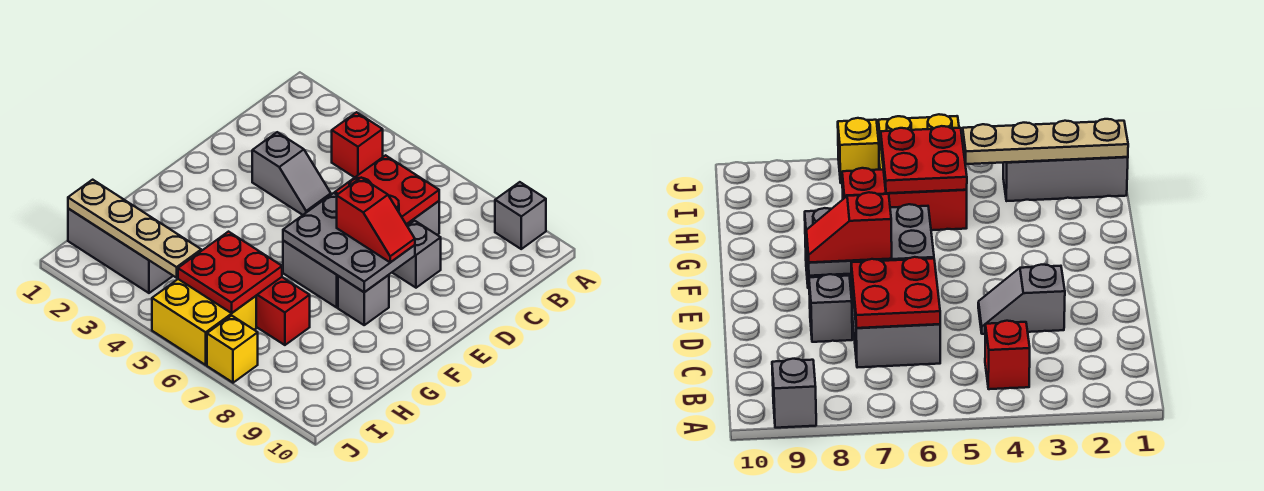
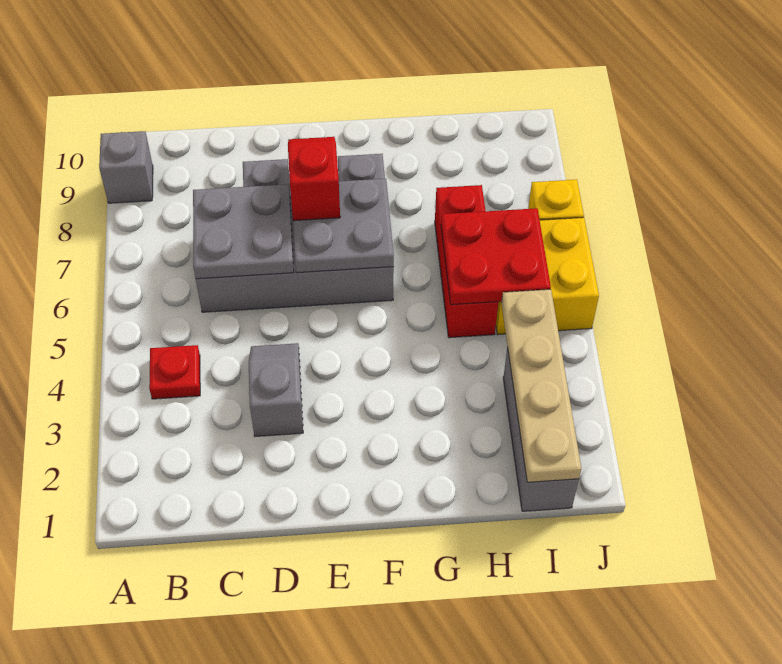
red brick B4 level 1 -> red plate B4 level 1
red plate C6:D7 level 2 -> grey plate C6:D7 level 2
grey plate E6:F8 level 2 -> grey plate E6:F7 level 2

